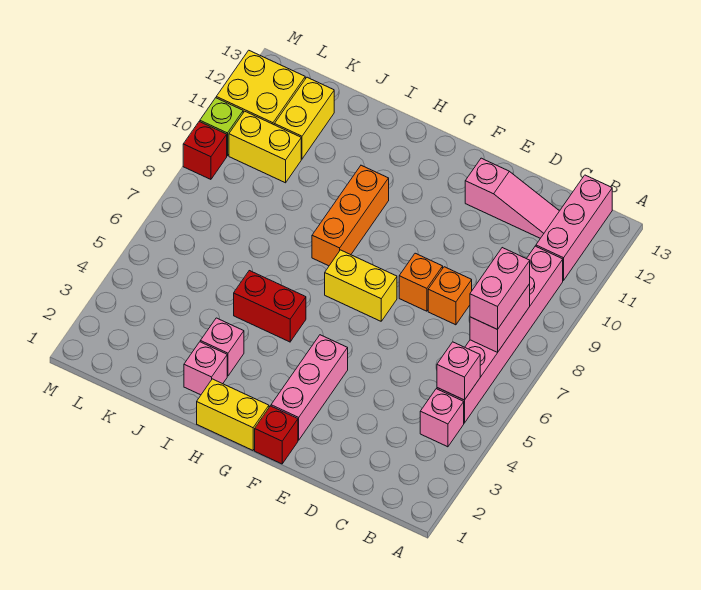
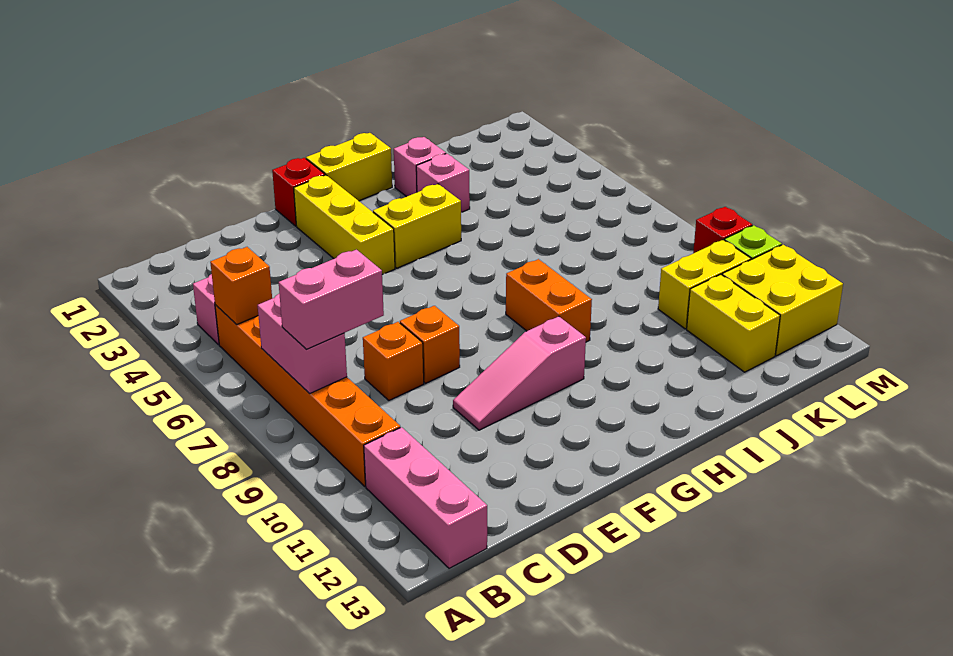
pink brick B5:B10 level 1 -> orange brick B5:B10 level 1
pink brick B5 level 2 -> orange brick B5 level 2
pink brick B7:B8 level 3 -> pink brick B8:C8 level 3
pink slope C12:E12 level 1 top E -> pink slope E10:G10 level 1 top G
pink brick F2:F4 level 1 -> yellow brick F2:F4 level 1
yellow brick F7:G7 level 1 -> yellow brick G4:H4 level 1
red brick H5:I5 level 1 -> none
orange brick H8:H10 level 1 -> orange brick H8:H9 level 1

